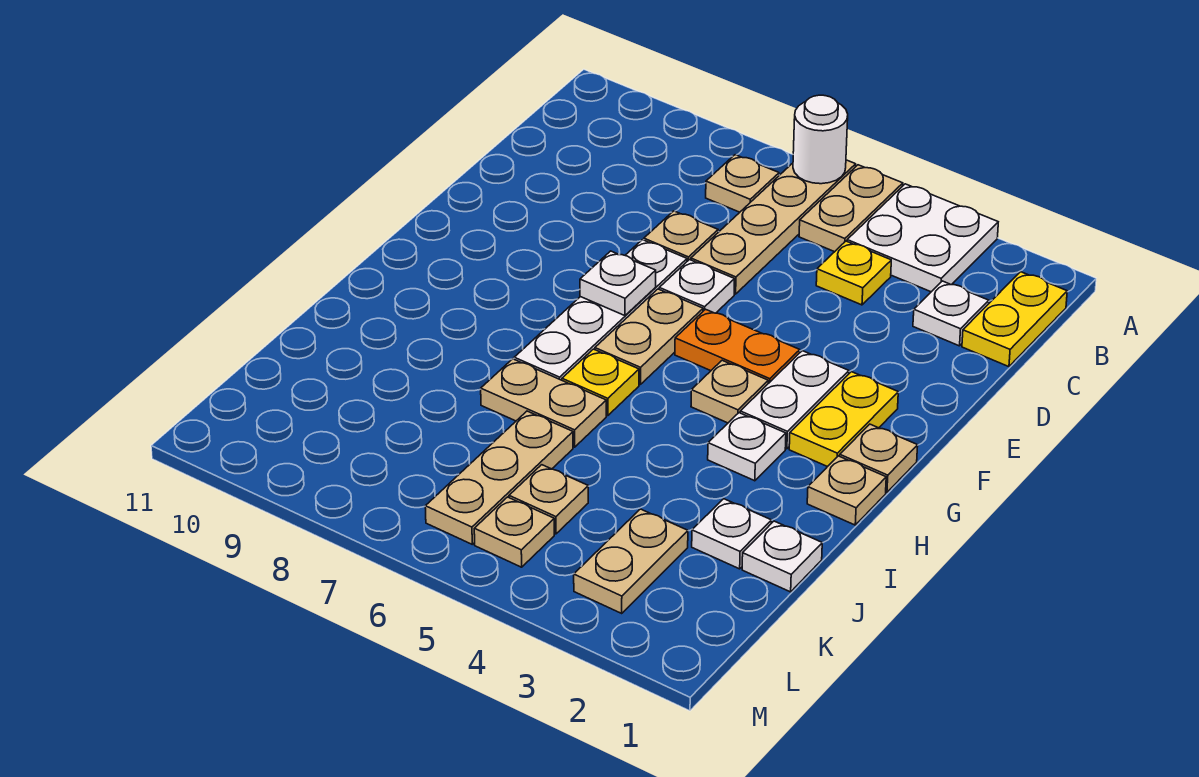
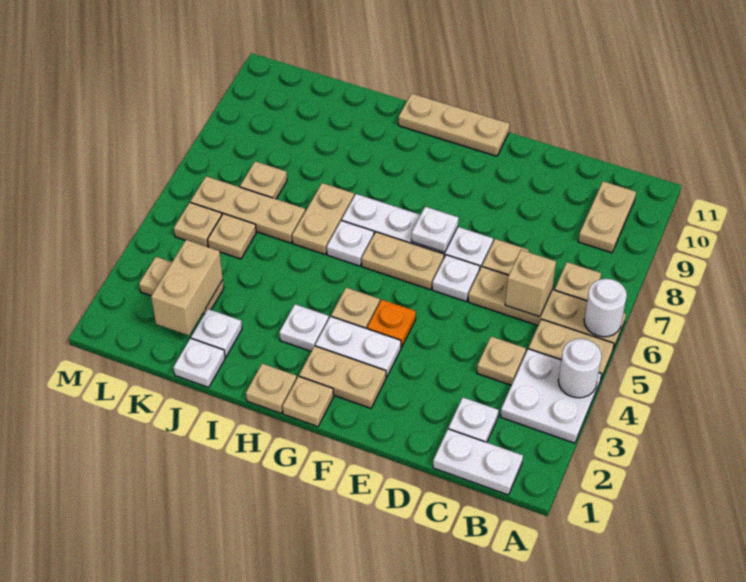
none -> white round brick A4 level 2
yellow plate B1:C1 level 1 -> white plate B1:C1 level 1
none -> tan plate B9:B10 level 1
yellow plate C4 level 1 -> tan plate C4 level 1
none -> tan brick C6 level 2
yellow plate F2:G2 level 1 -> tan plate F2:G2 level 1
orange plate F4:F5 level 1 -> orange plate F4 level 1
none -> tan plate F11:H11 level 1
yellow plate H6 level 1 -> white plate H6 level 1
none -> tan brick K2:K3 level 2
none -> tan plate K7 level 1

